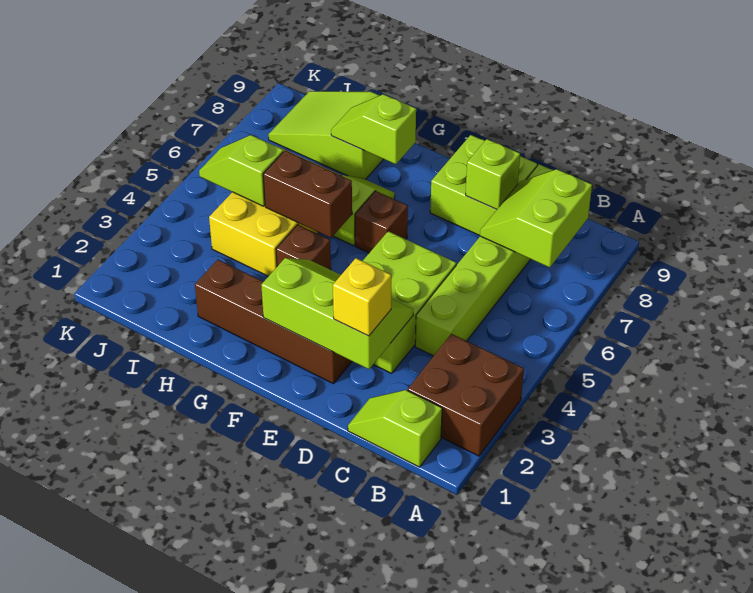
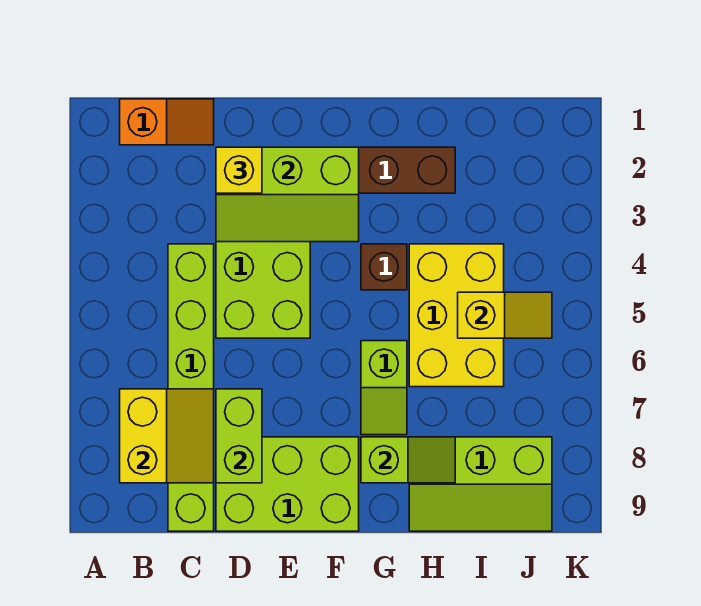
brown brick A2:B3 level 1 -> none
lime slope B1:C1 level 1 top B -> orange slope B1:C1 level 1 top B
lime slope B7:C8 level 2 top B -> yellow slope B7:C8 level 2 top B
lime brick D8:E9 level 1 -> lime brick D8:F9 level 1
lime brick D8 level 2 -> lime brick D7:D8 level 2
brown brick F6 level 1 -> none
brown brick G5:H5 level 2 -> none
lime slope H8:J9 level 1 top H -> lime slope H8:J9 level 1 top 8
lime slope I5:J5 level 2 top I -> yellow slope I5:J5 level 2 top I

